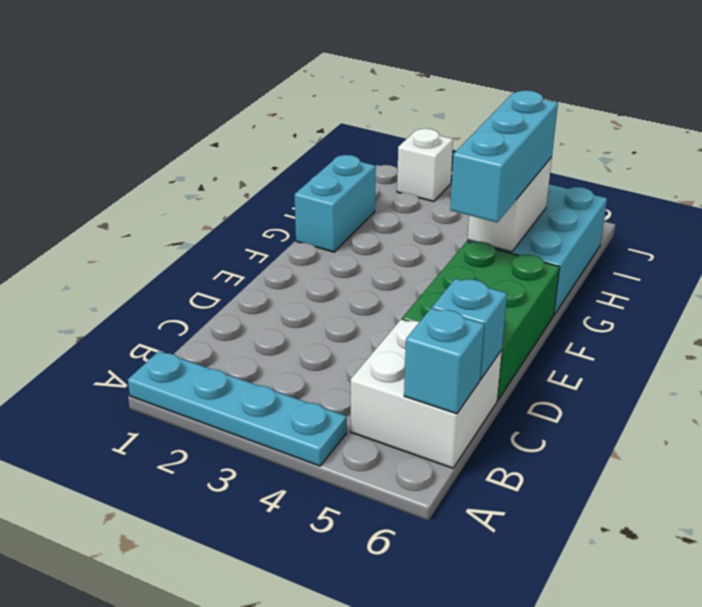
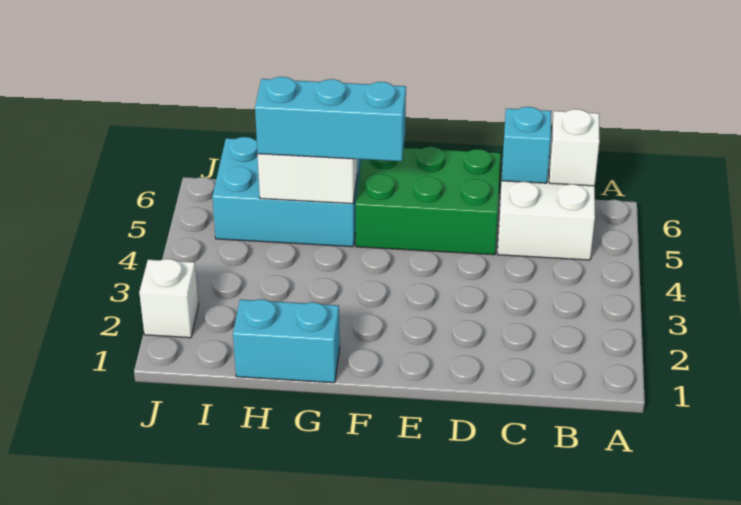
cyan plate A1:A4 level 1 -> none
cyan brick B6 level 2 -> white brick B6 level 2

